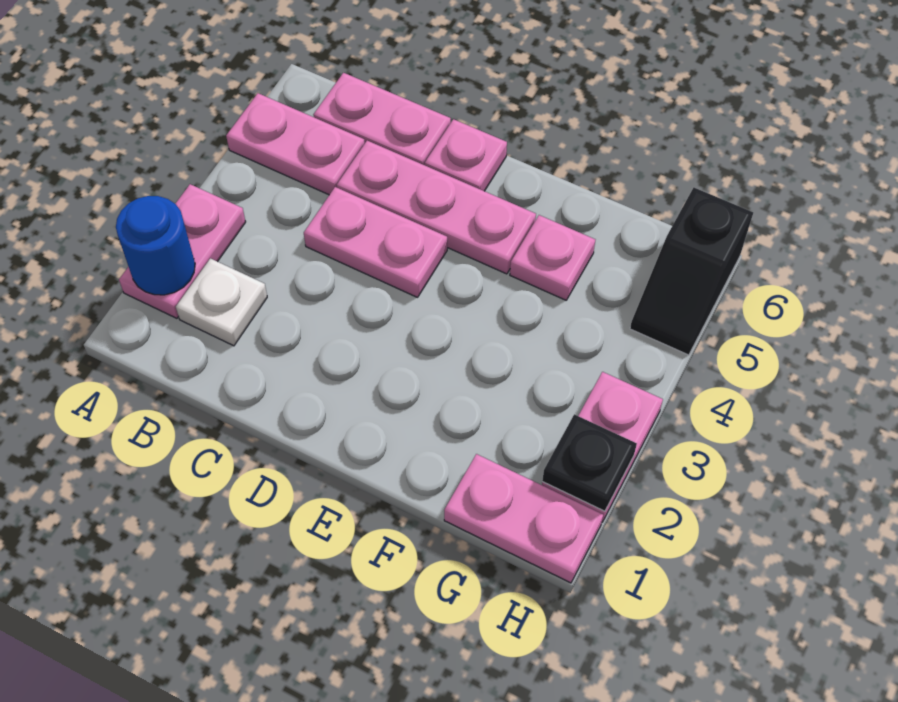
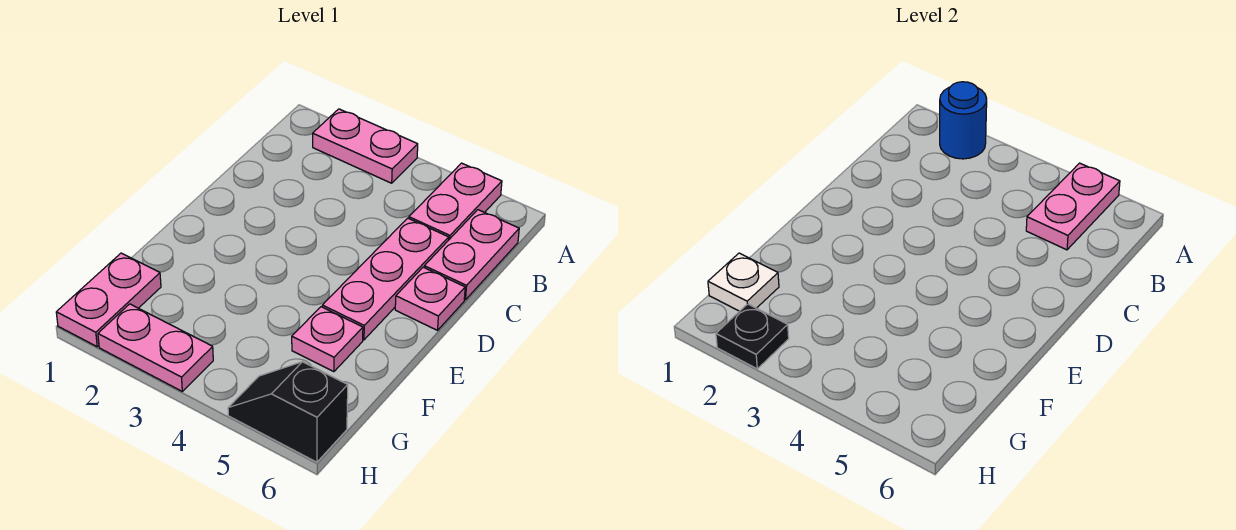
white plate B2 level 1 -> white plate G1 level 2
pink plate C4:D4 level 1 -> pink plate A5:B5 level 2

